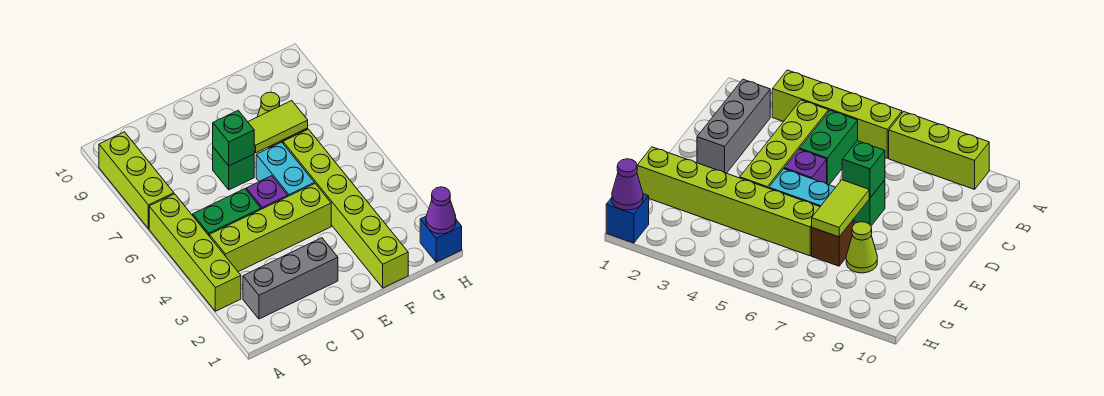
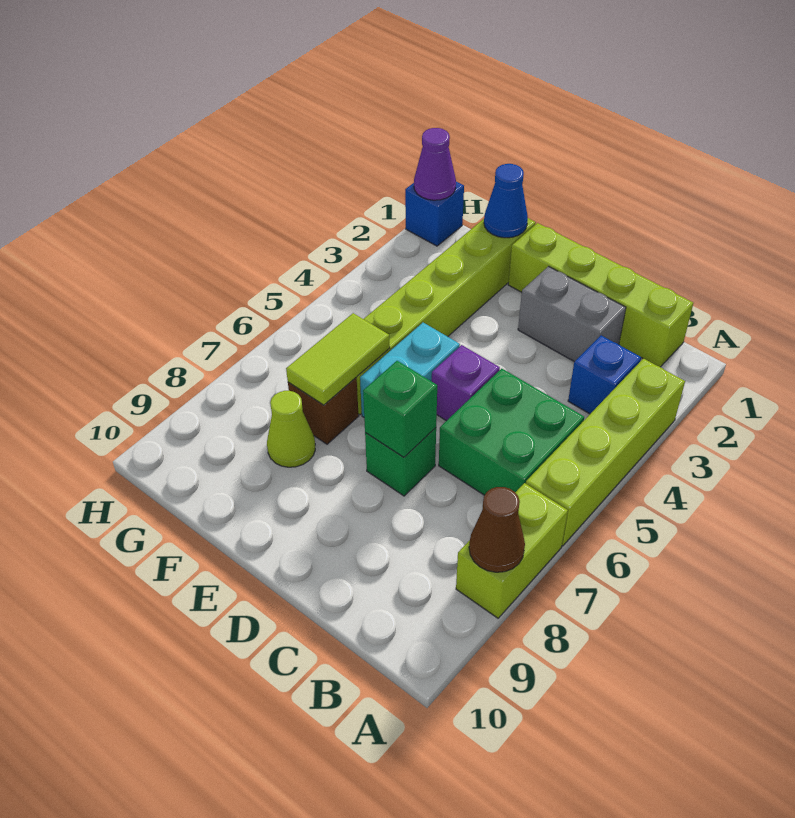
lime brick A7:A9 level 1 -> lime brick A7:A8 level 1
none -> brown cone A8 level 2
grey brick B2:D2 level 1 -> grey brick C2:D2 level 1
none -> blue brick B3 level 1
lime brick B4:E4 level 1 -> lime brick B1:E1 level 1
green brick B5:C5 level 1 -> green brick B5:C6 level 1
lime tile E7:F7 level 2 -> lime tile F6:F7 level 2
none -> blue cone F1 level 2

